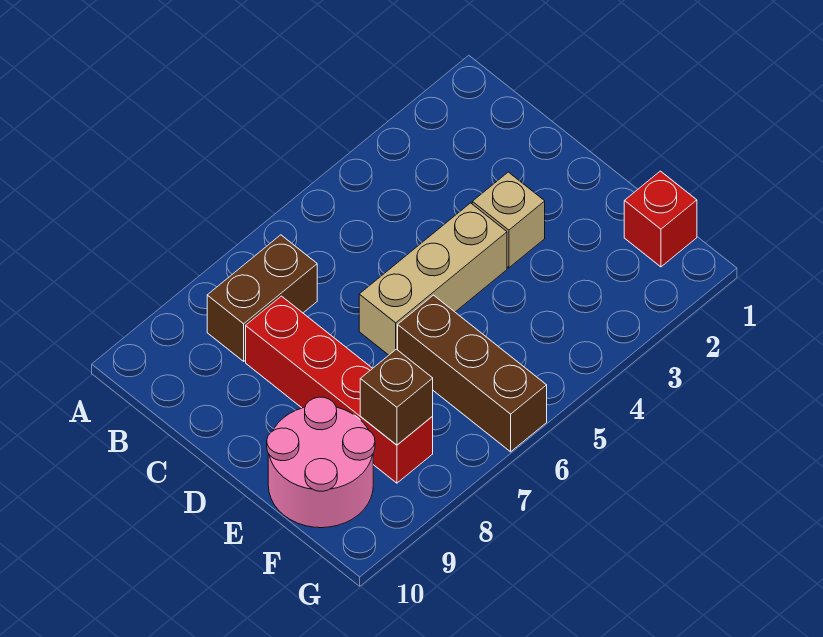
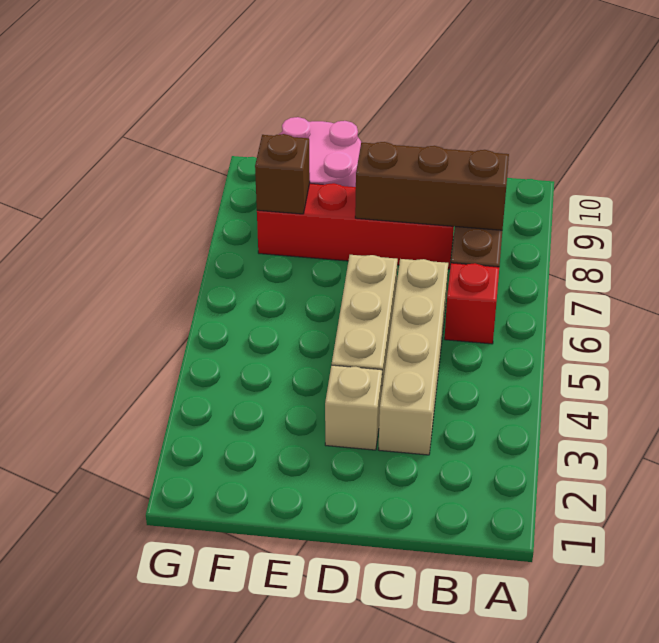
none -> tan brick C3:C6 level 1
brown brick E6:G6 level 1 -> brown brick B8:D8 level 2
red brick F1 level 1 -> red brick B6 level 1

